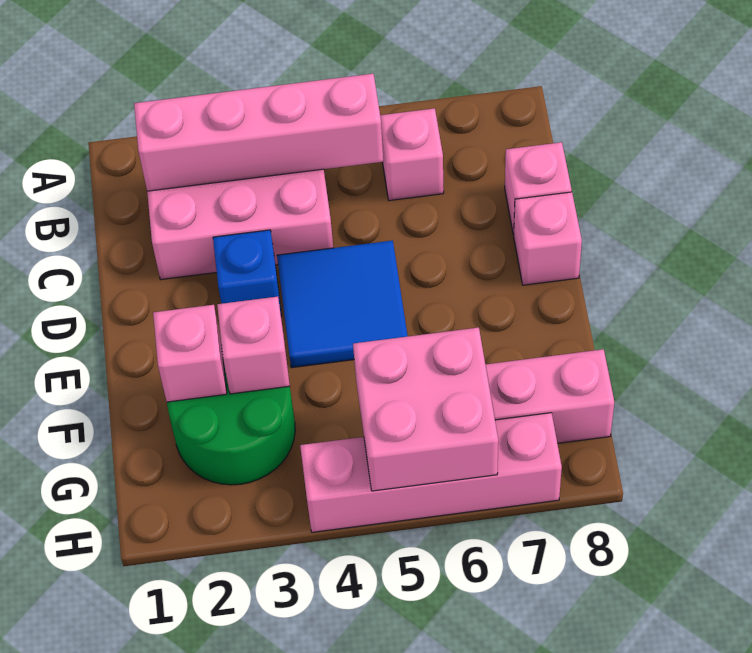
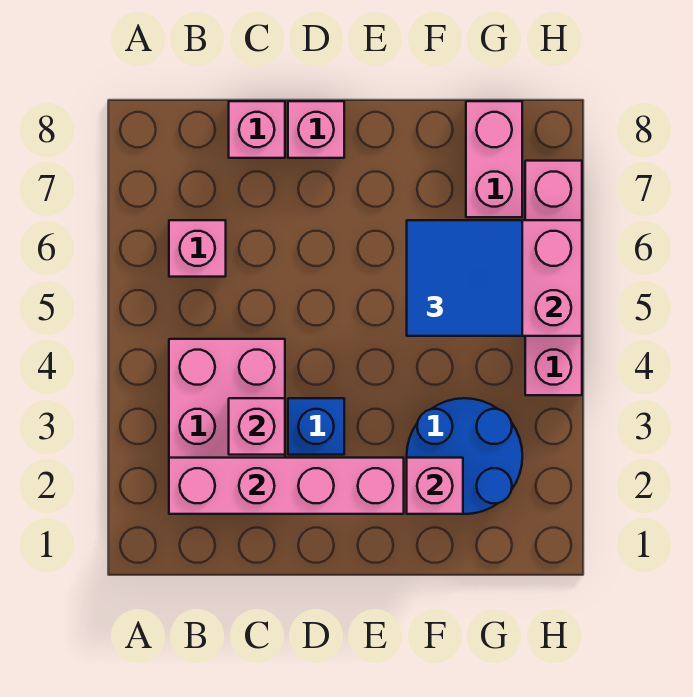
pink brick B2:B5 level 2 -> pink brick B2:E2 level 2
blue tile D4:E5 level 1 -> blue tile F5:G6 level 3
green round brick F2:G3 level 1 -> blue round brick F2:G3 level 1
pink brick F3 level 2 -> pink brick C3 level 2

